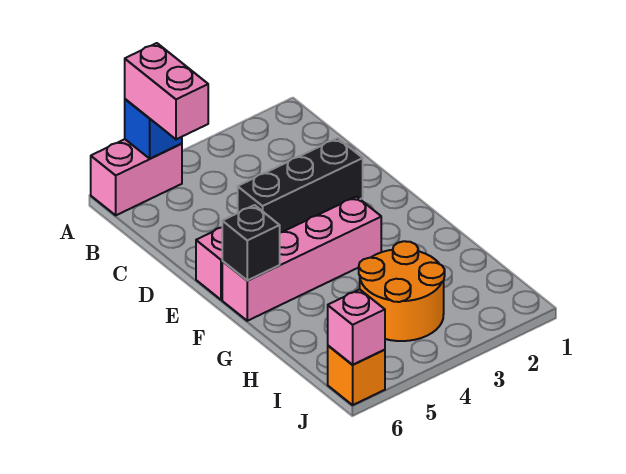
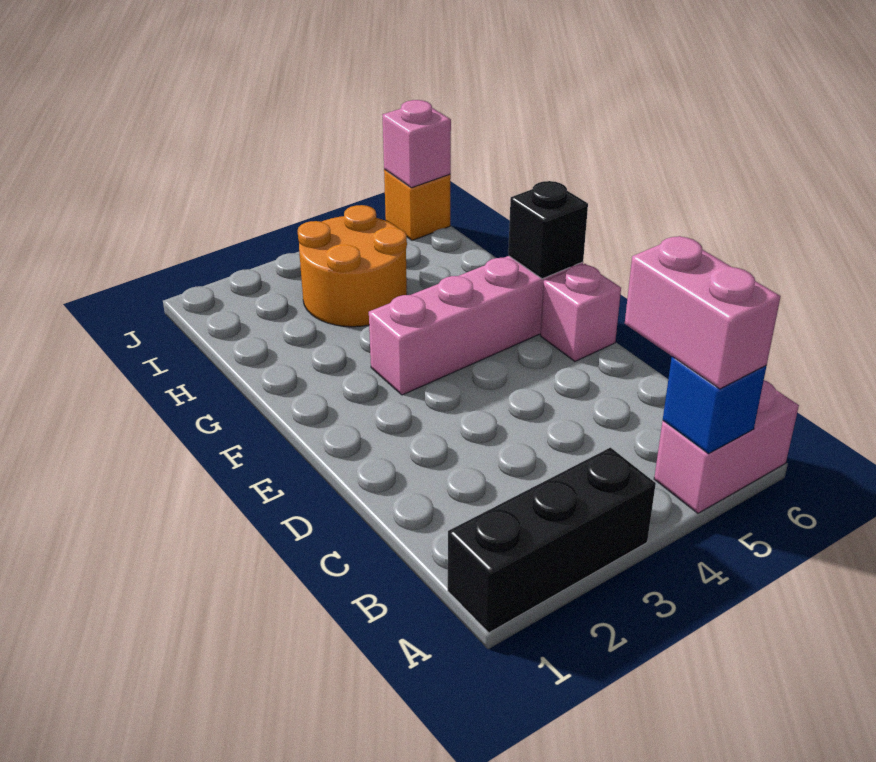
black brick D2:D4 level 1 -> black brick A1:A3 level 1

